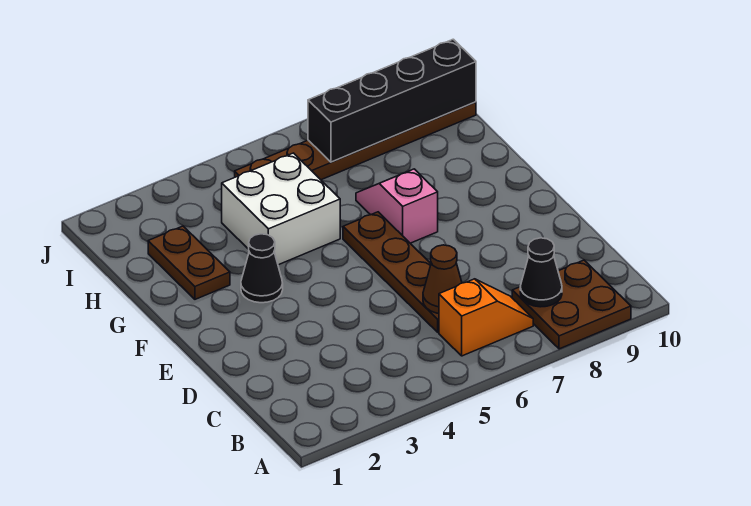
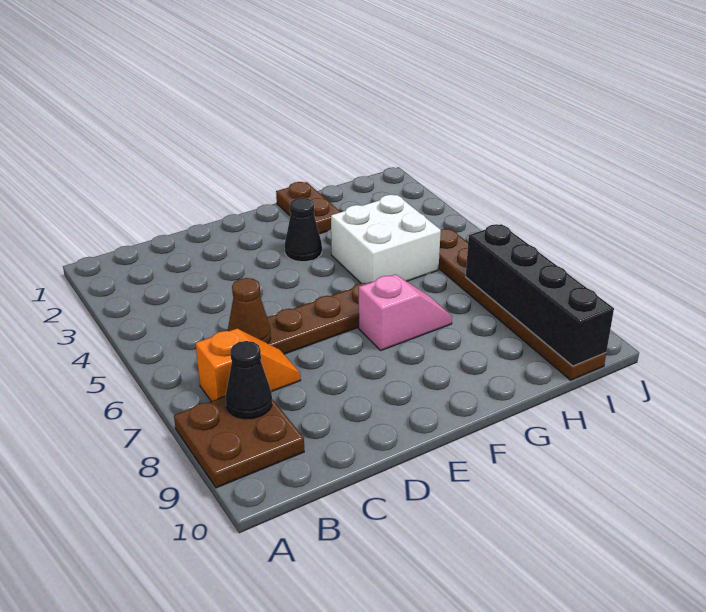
orange slope B6:B7 level 1 top 6 -> orange slope B7:C7 level 1 top B
brown plate G2:H2 level 1 -> brown plate G1:G2 level 1

